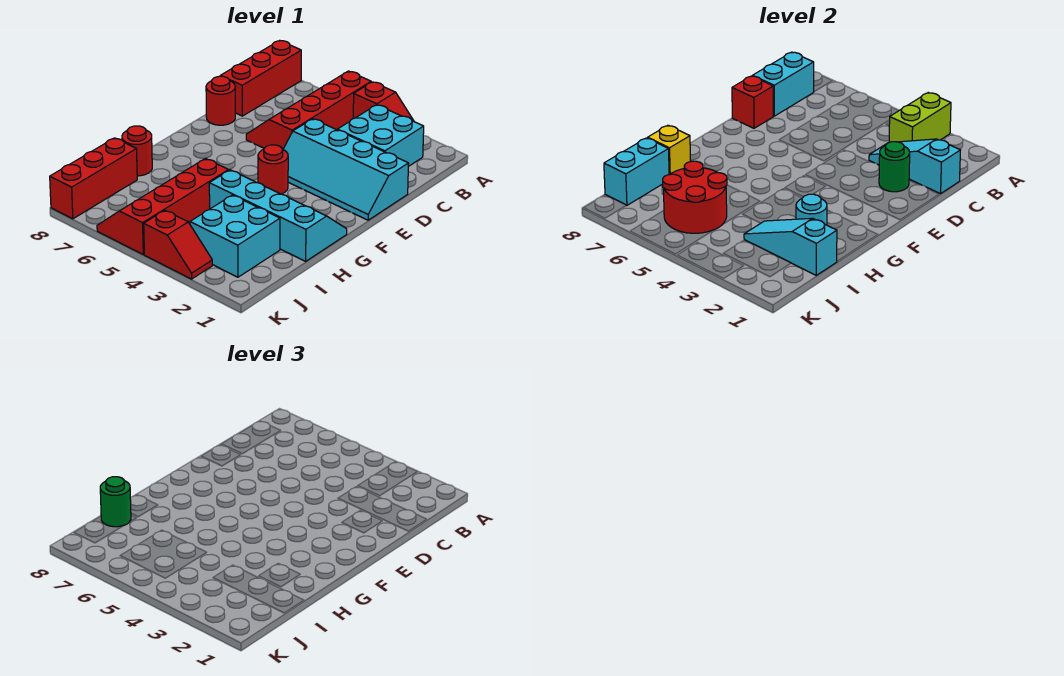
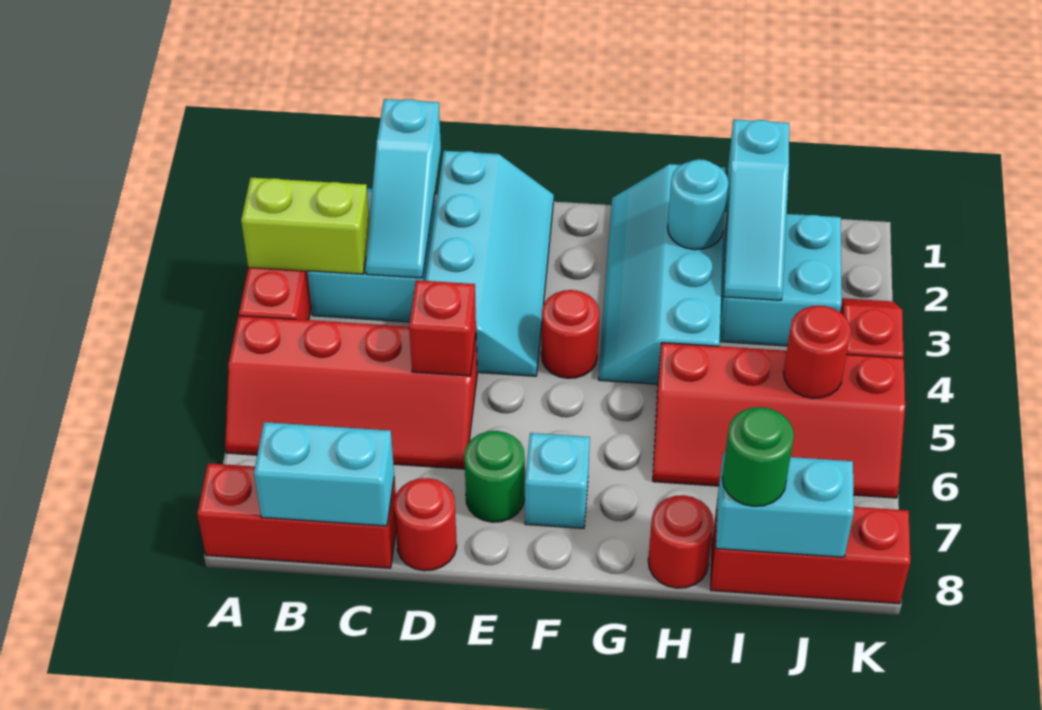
green round brick D2 level 2 -> green round brick E7 level 1
red brick D8 level 2 -> red brick D5 level 2
none -> cyan brick F7 level 1
yellow brick H8 level 2 -> none
red round brick I5:J6 level 2 -> red round brick J5 level 2

